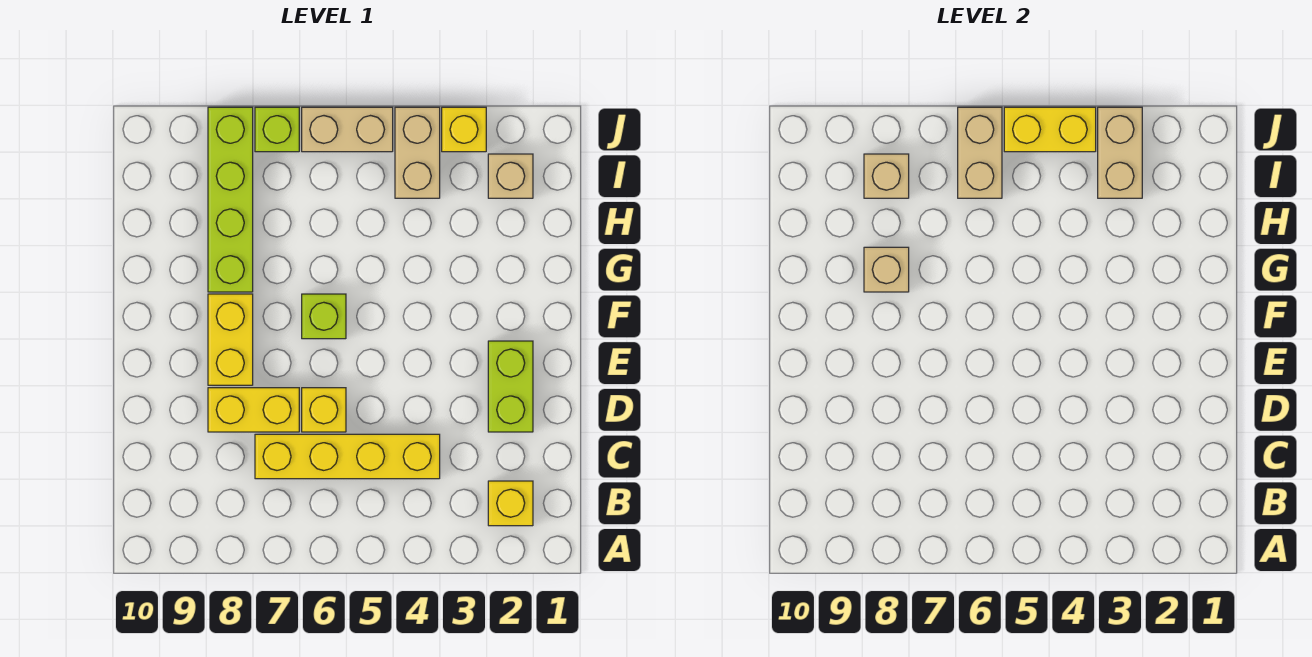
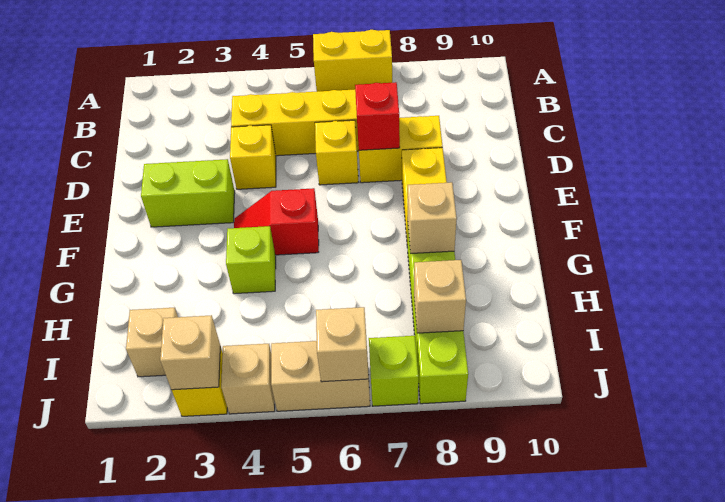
yellow brick B2 level 1 -> yellow brick D4 level 1
lime brick D2:E2 level 1 -> lime brick E2:E3 level 1
none -> red brick D7 level 2
none -> red slope F4:F5 level 1 top 5
lime brick F6 level 1 -> lime brick G4 level 1
tan brick I3:J3 level 2 -> tan brick J3 level 2
tan brick I4:J4 level 1 -> tan brick J4 level 1
tan brick I6:J6 level 2 -> tan brick J6 level 2
yellow brick J4:J5 level 2 -> yellow brick A6:A7 level 1

